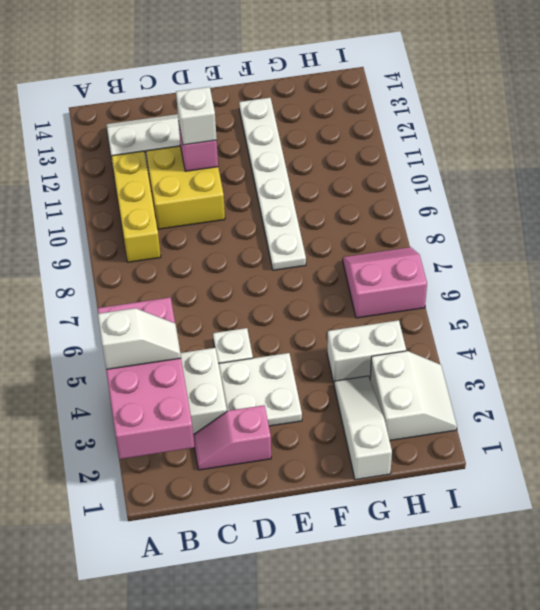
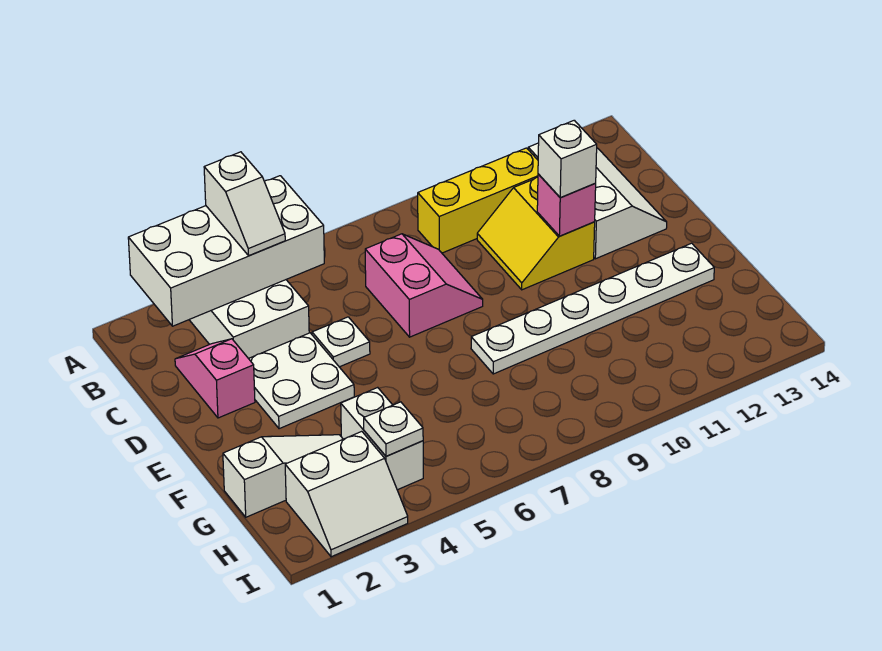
pink brick A2:B5 level 2 -> white brick A2:B5 level 2
yellow brick C10:D11 level 1 -> yellow slope C10:D11 level 1 top 11
none -> white plate H4 level 2
pink slope H6:I7 level 1 top 6 -> pink slope C7:D8 level 1 top 7

